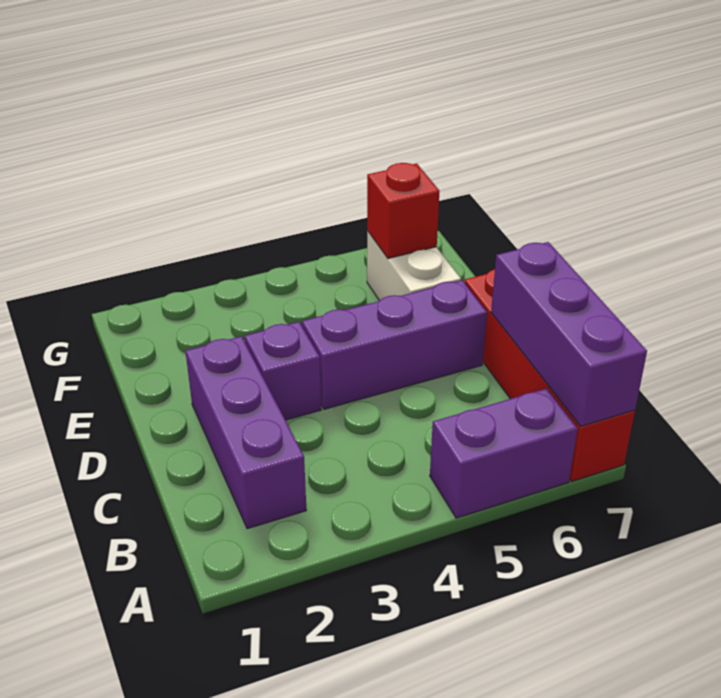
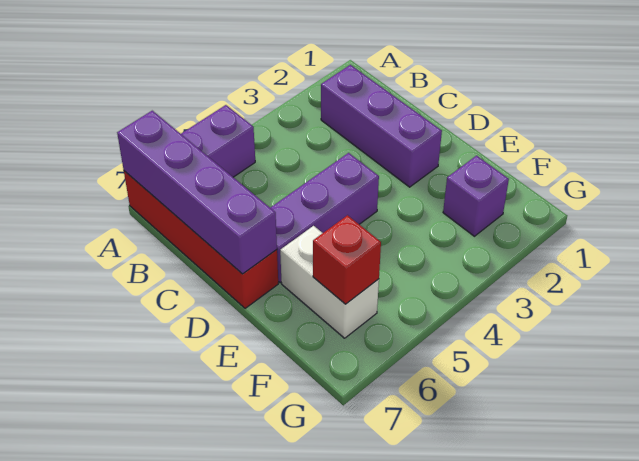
purple brick A7:C7 level 2 -> purple brick A7:D7 level 2
purple brick D3 level 1 -> purple brick F2 level 1

